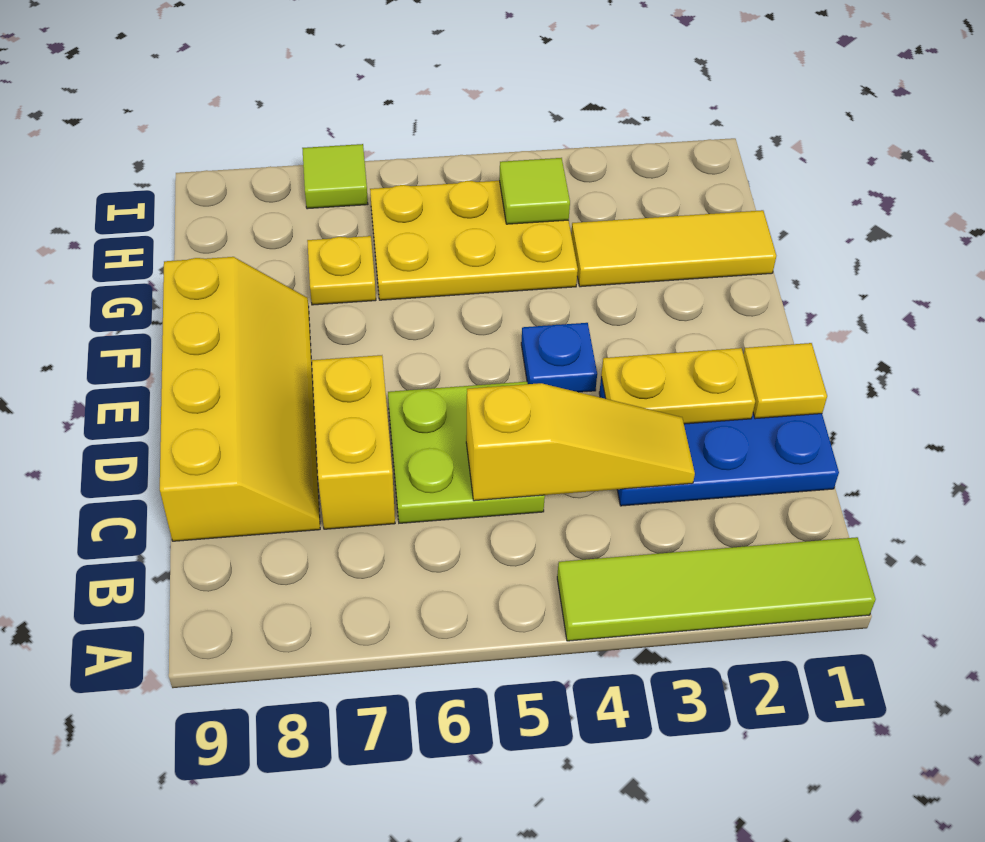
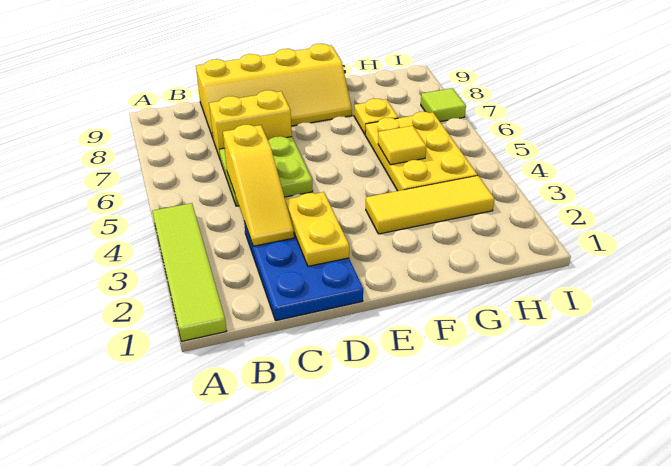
yellow tile D1 level 2 -> yellow tile G5 level 2
blue plate E4 level 1 -> none
yellow tile G1:G3 level 1 -> yellow tile F3:H3 level 1
lime tile H4 level 2 -> none

